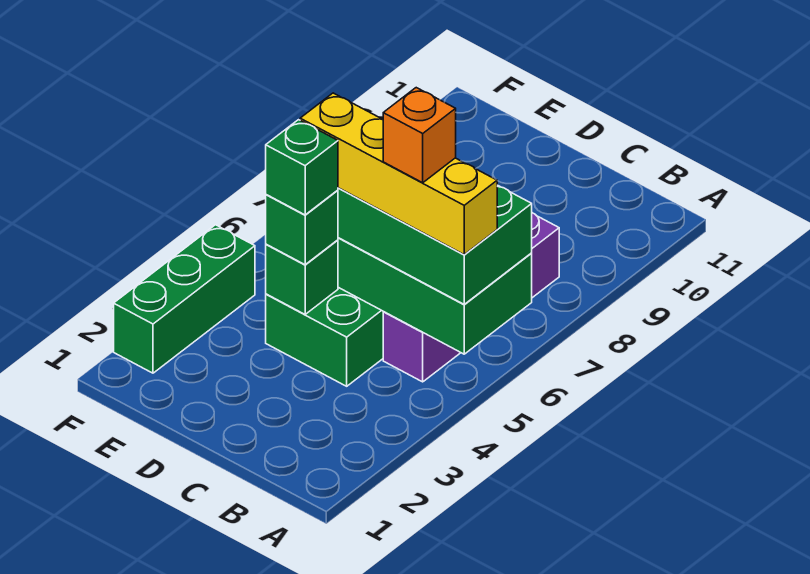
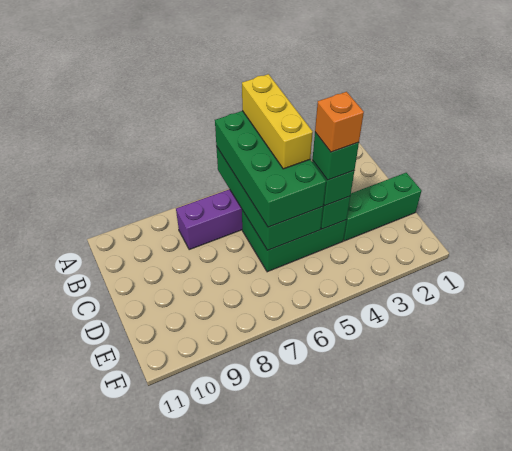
yellow brick A5:D5 level 4 -> yellow brick A5:C5 level 4
orange brick B5 level 5 -> orange brick D4 level 5
green brick F2:F4 level 1 -> green brick D1:D3 level 1

